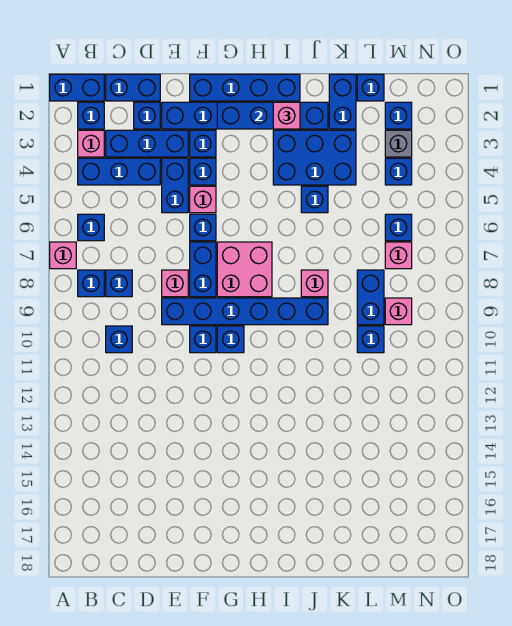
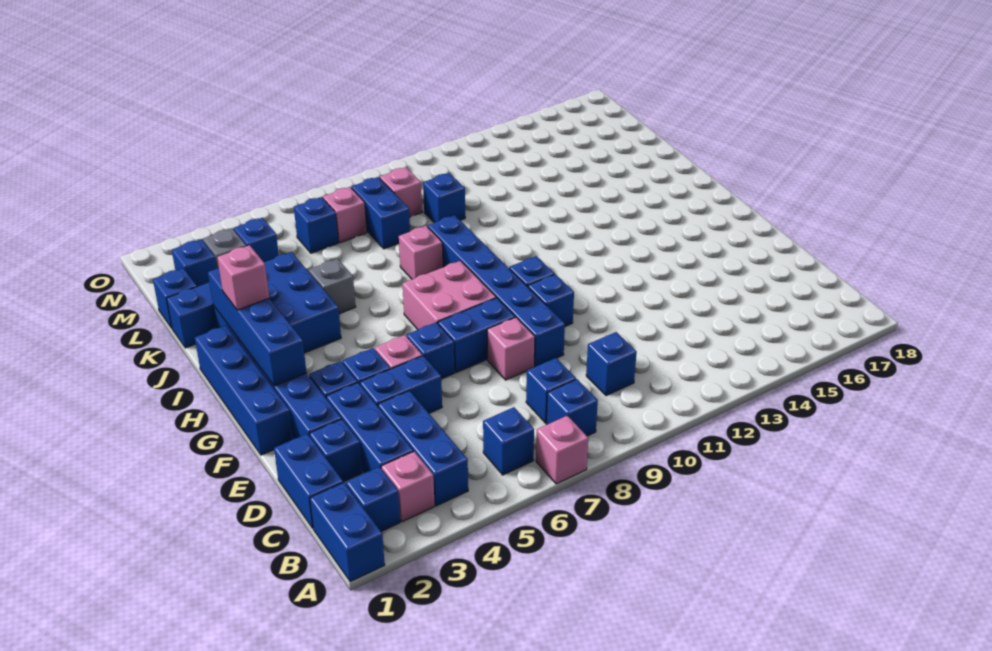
blue brick J5 level 1 -> grey brick J5 level 1
blue brick L8:L9 level 1 -> blue brick L8:M8 level 1

